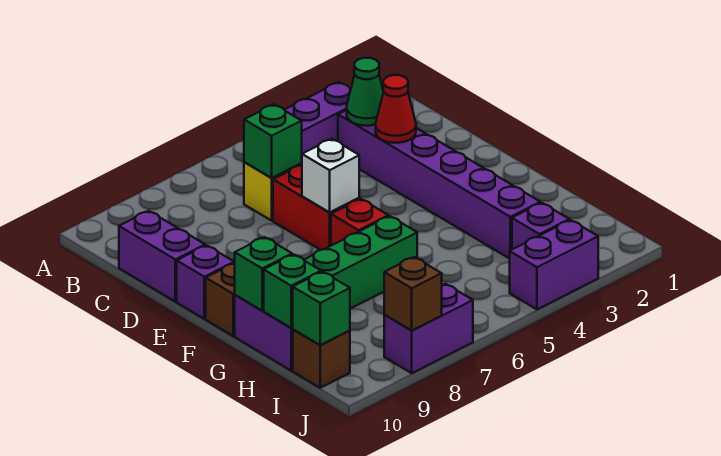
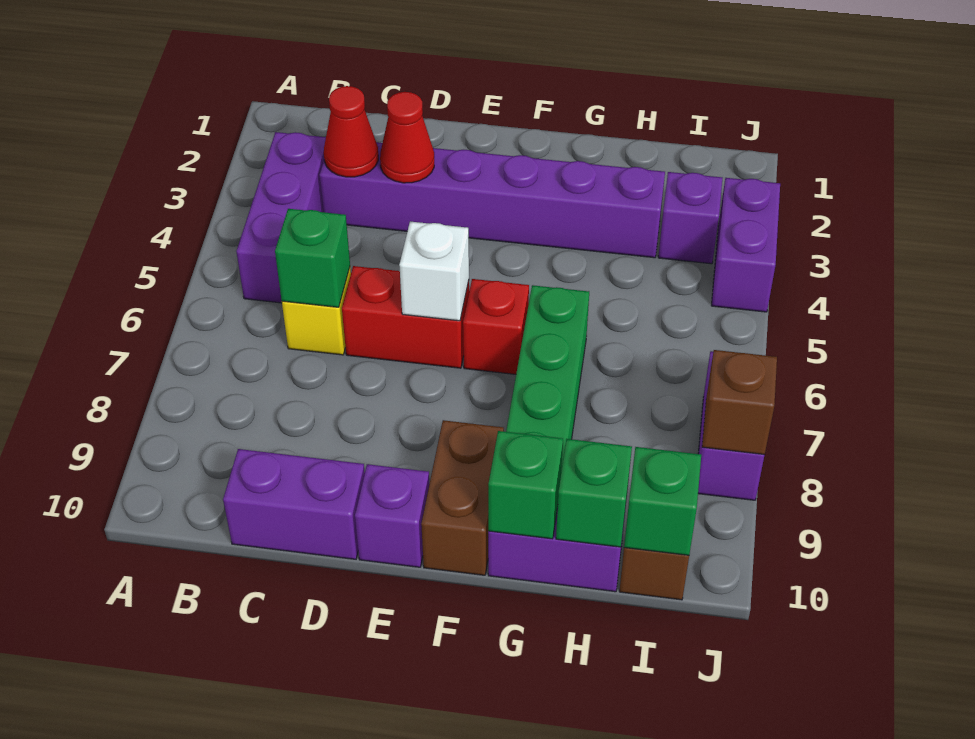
green cone C3 level 2 -> red cone C3 level 2

